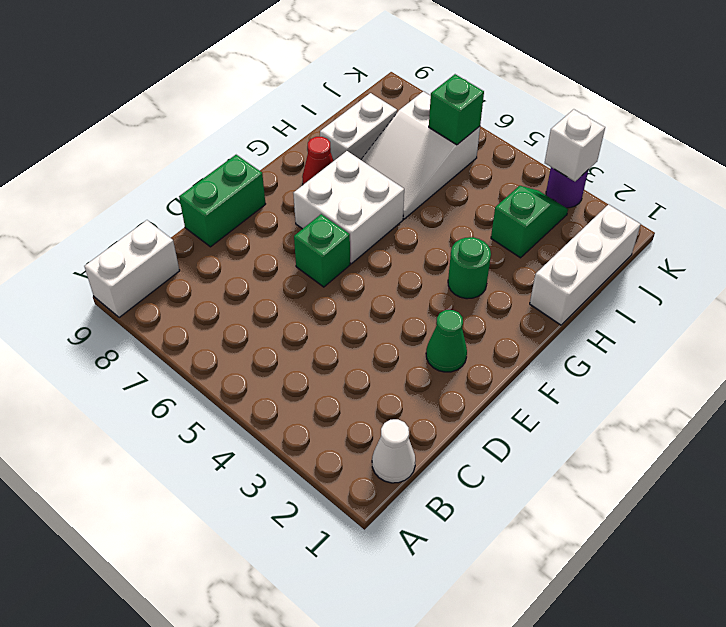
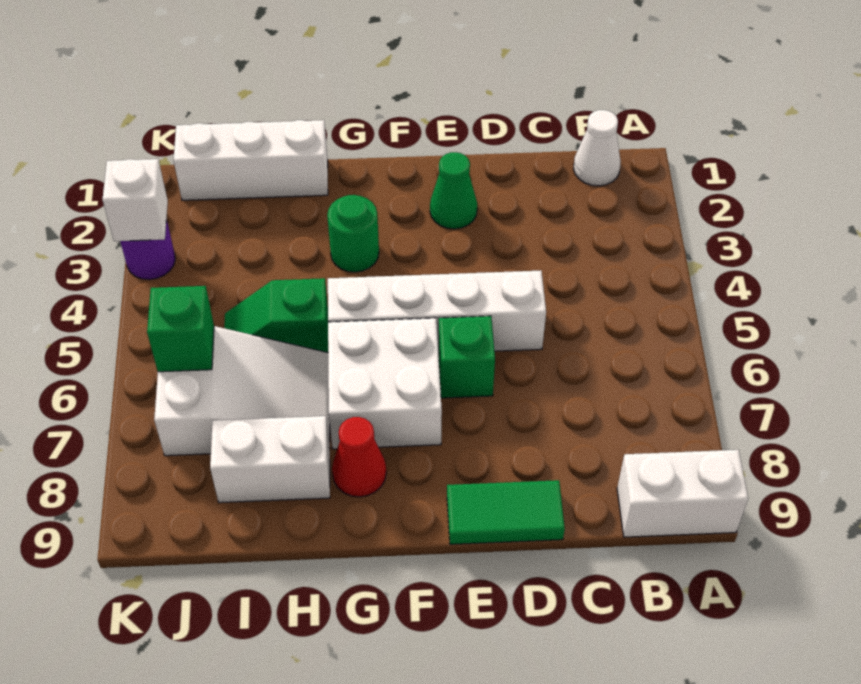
none -> white brick D5:G5 level 1
green brick D9:E9 level 1 -> green tile D9:E9 level 1
green slope I3:J3 level 1 top I -> green slope H5:I5 level 1 top H

